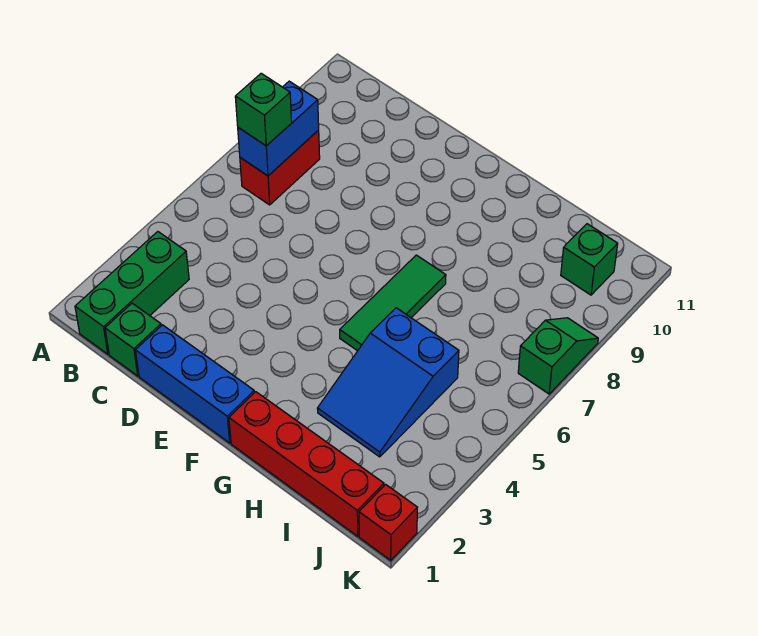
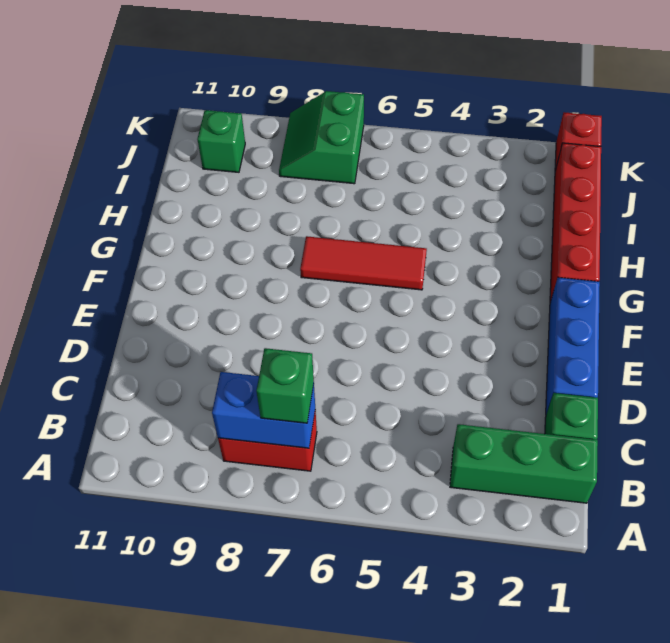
green tile G5:G7 level 1 -> red tile G5:G7 level 1
blue slope H3:I5 level 1 top 5 -> none
green slope K7:K8 level 1 top 7 -> green slope J7:K8 level 1 top 7

